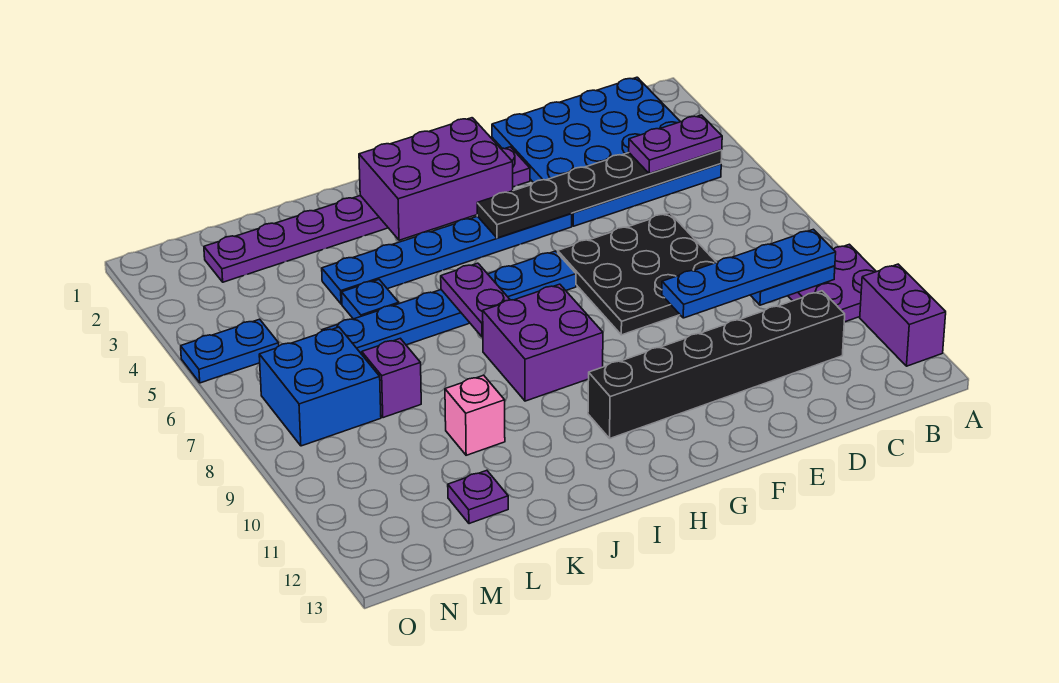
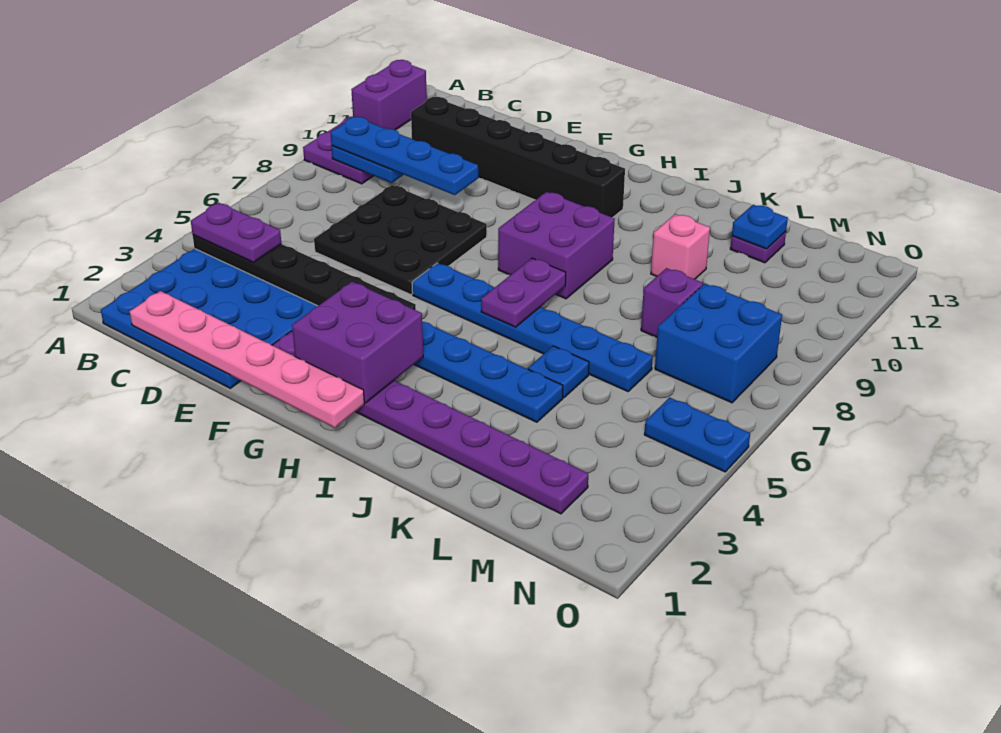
none -> pink plate C1:H1 level 2
purple brick G2:I3 level 2 -> purple brick G2:H3 level 2
none -> blue plate L12 level 2

